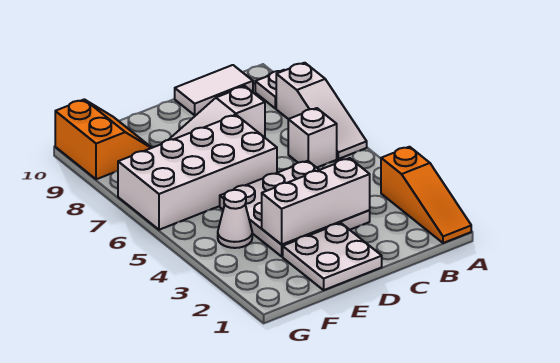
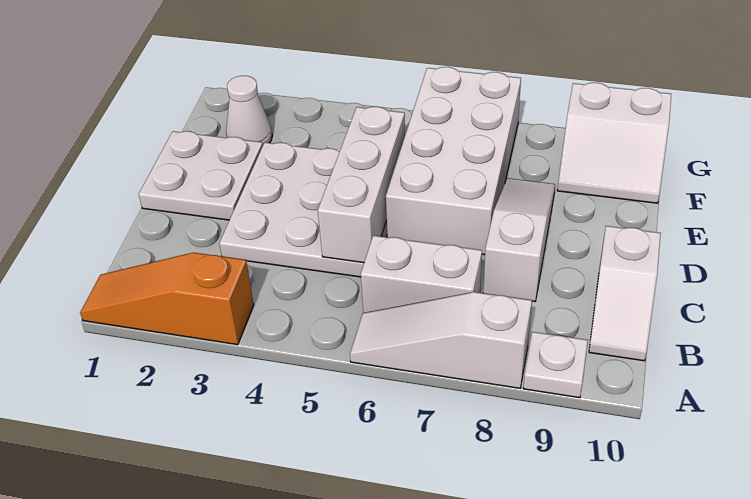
white brick B6 level 1 -> white brick B6:B7 level 1
white tile B10:C10 level 1 -> white slope B10:C10 level 1 top C
white brick C3:E3 level 2 -> white brick C5:E5 level 2
white cone F4 level 1 -> white cone F2 level 1
orange slope F9:G10 level 1 top G -> white slope F9:G10 level 1 top G

